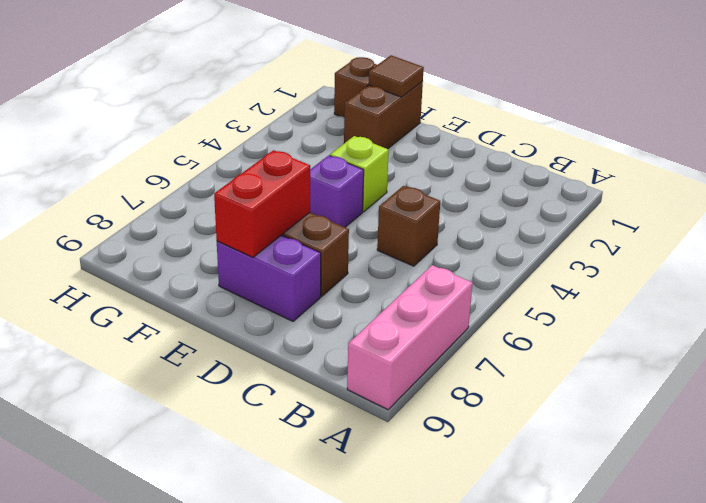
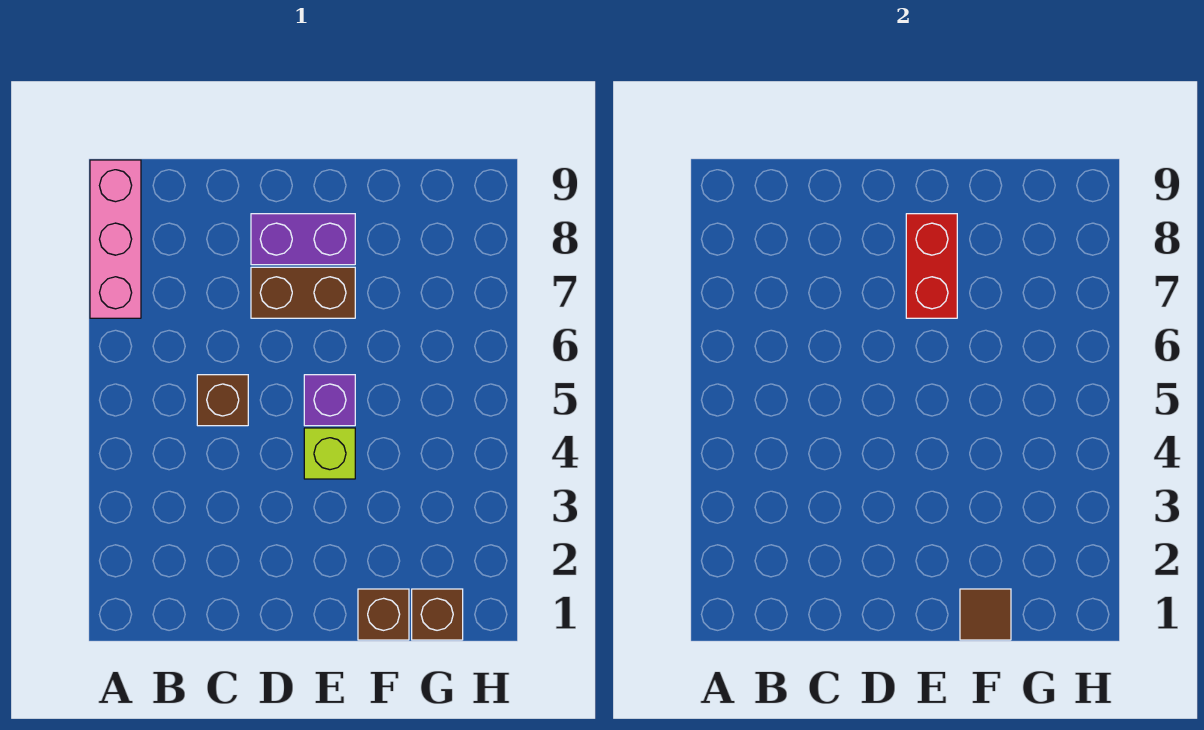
brown brick F1:F2 level 1 -> brown brick F1 level 1

